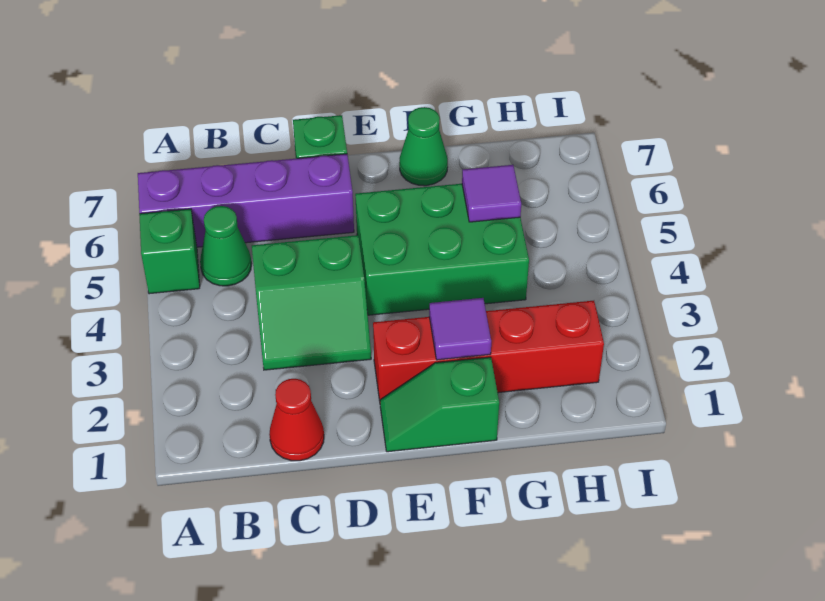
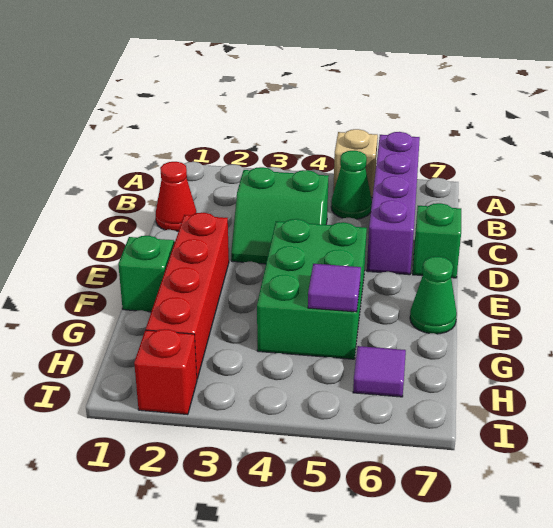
green brick A5 level 1 -> tan brick A5 level 1
green slope C3:D4 level 1 top 4 -> green slope C3:D4 level 1 top C
purple tile F2 level 2 -> purple tile H6 level 1
none -> red brick I2 level 1

